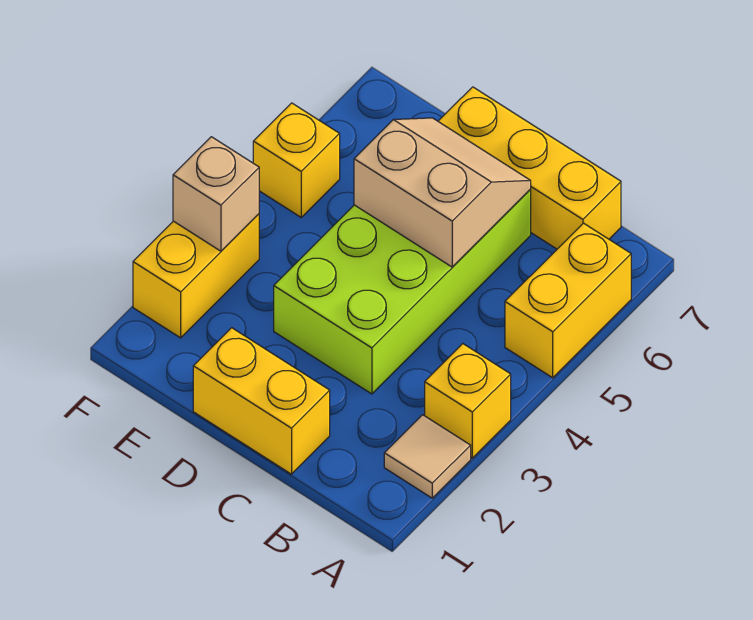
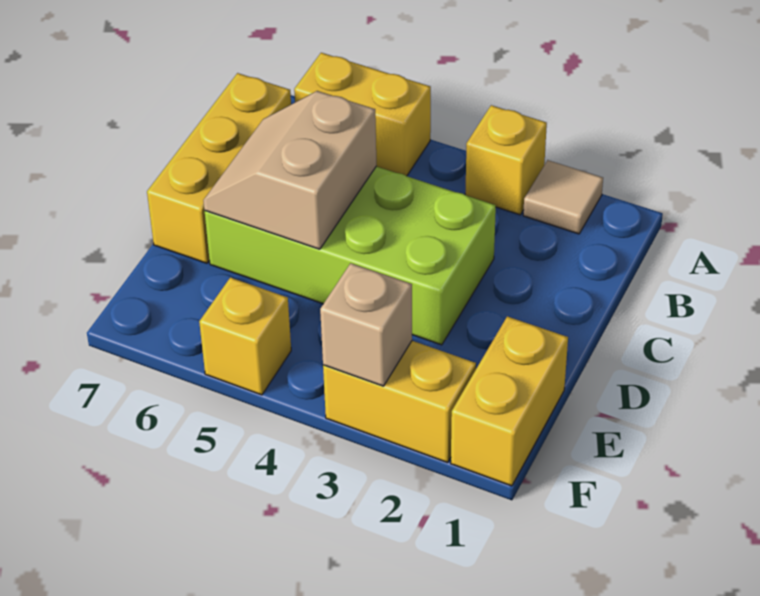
yellow brick C1:D1 level 1 -> yellow brick E1:F1 level 1

